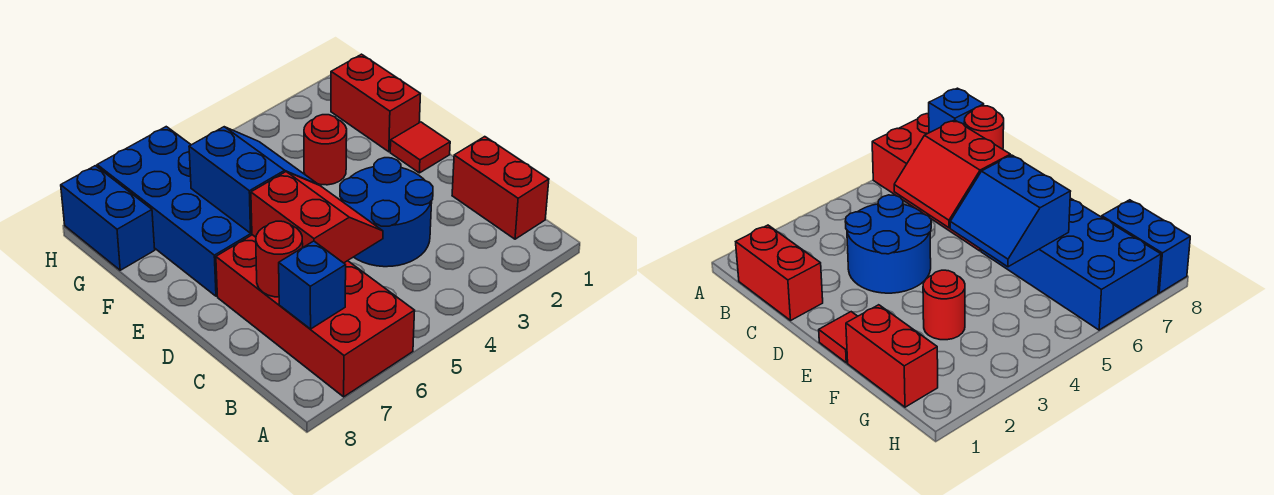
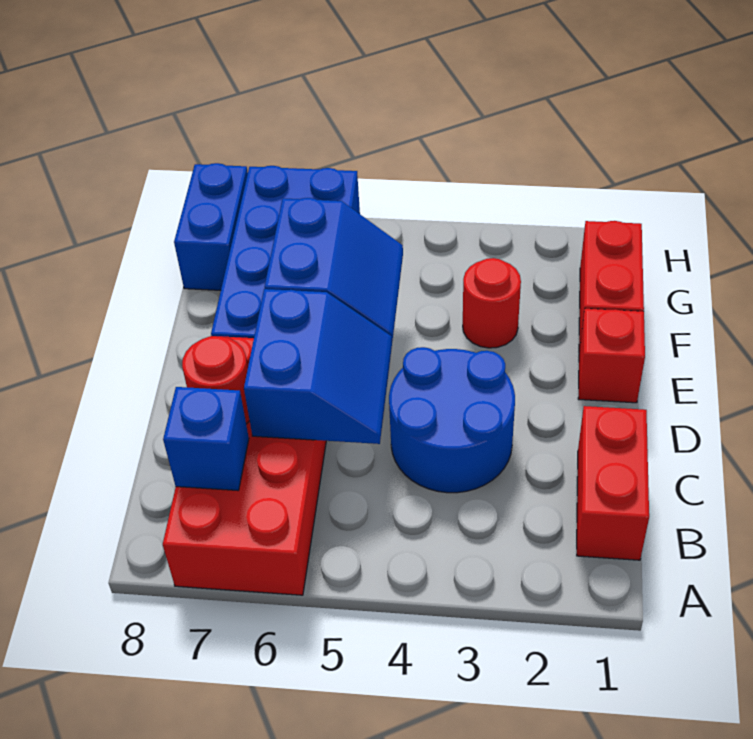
red slope C5:D6 level 2 top 6 -> blue slope C5:D6 level 2 top 6
red tile E1 level 1 -> red brick E1 level 1

